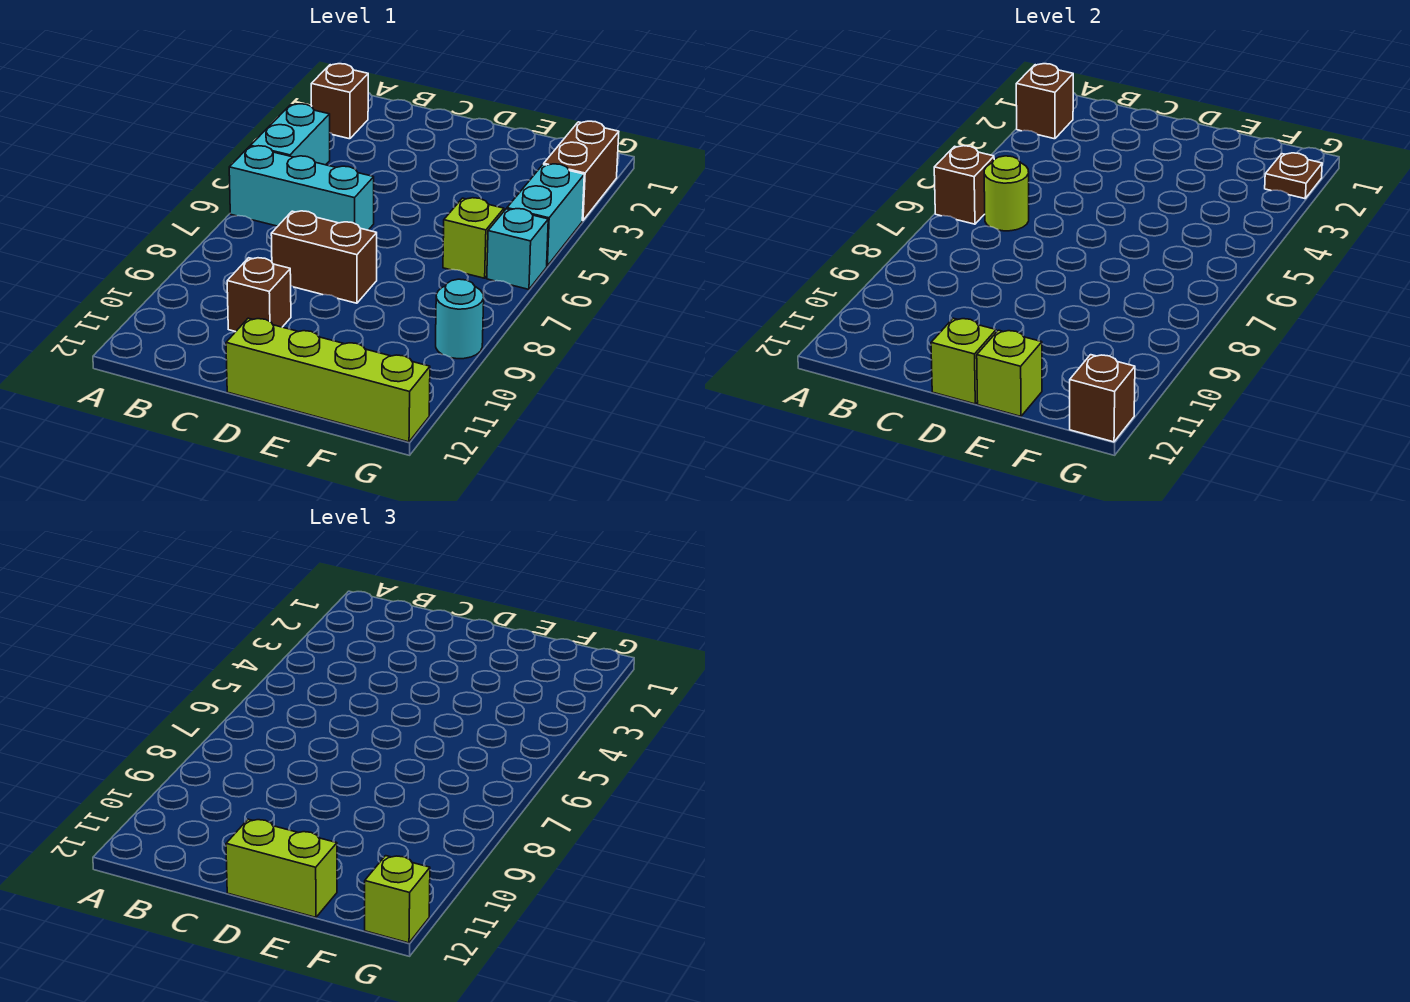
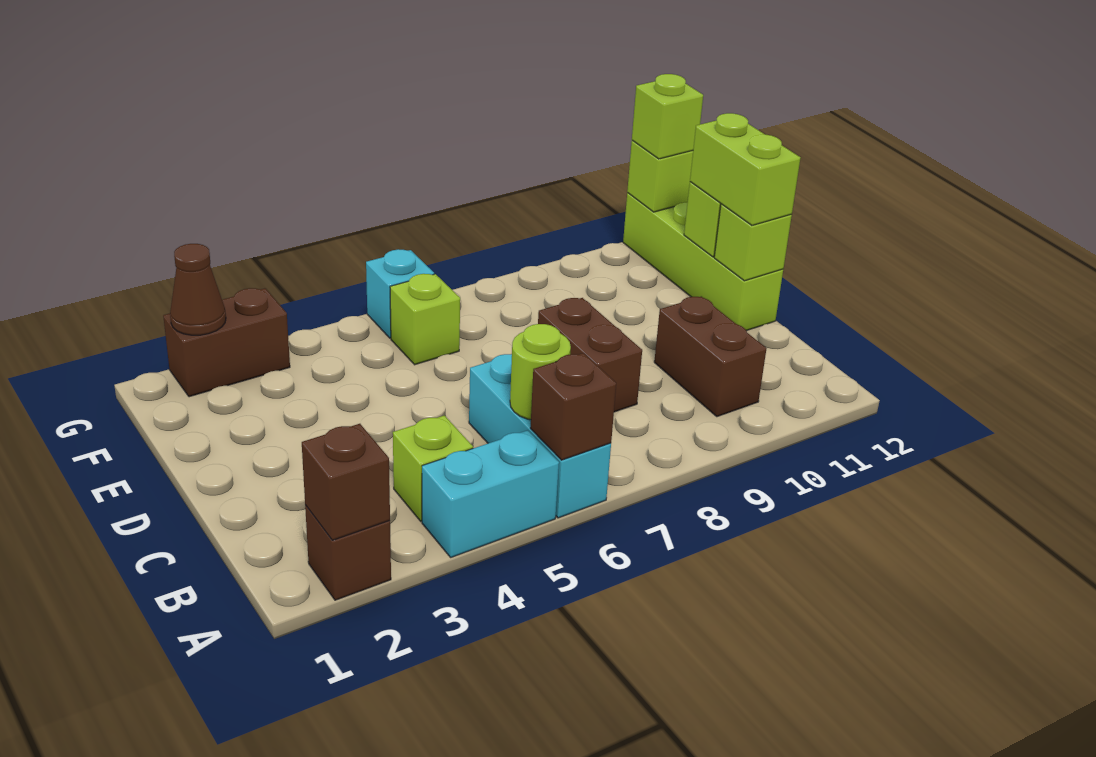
none -> lime brick B4 level 1
brown brick C10 level 1 -> brown brick B10:C10 level 1
brown plate G2 level 2 -> brown cone G2 level 2
cyan brick G4:G5 level 1 -> none
cyan round brick G9 level 1 -> none
brown brick G12 level 2 -> lime brick G12 level 2

